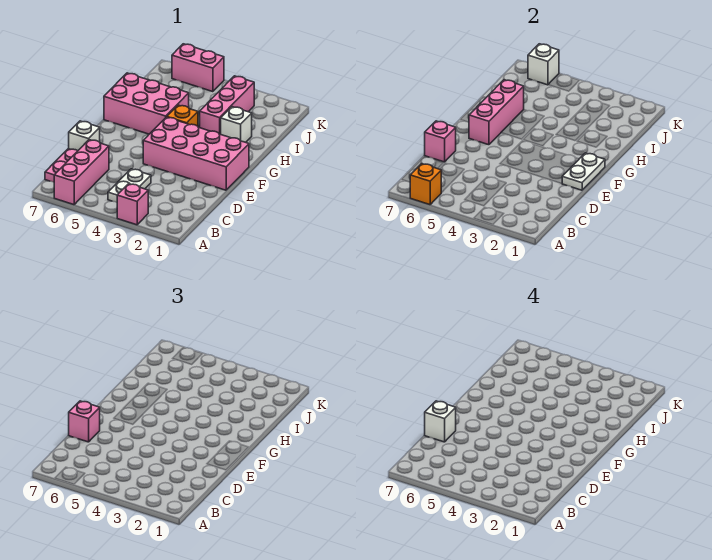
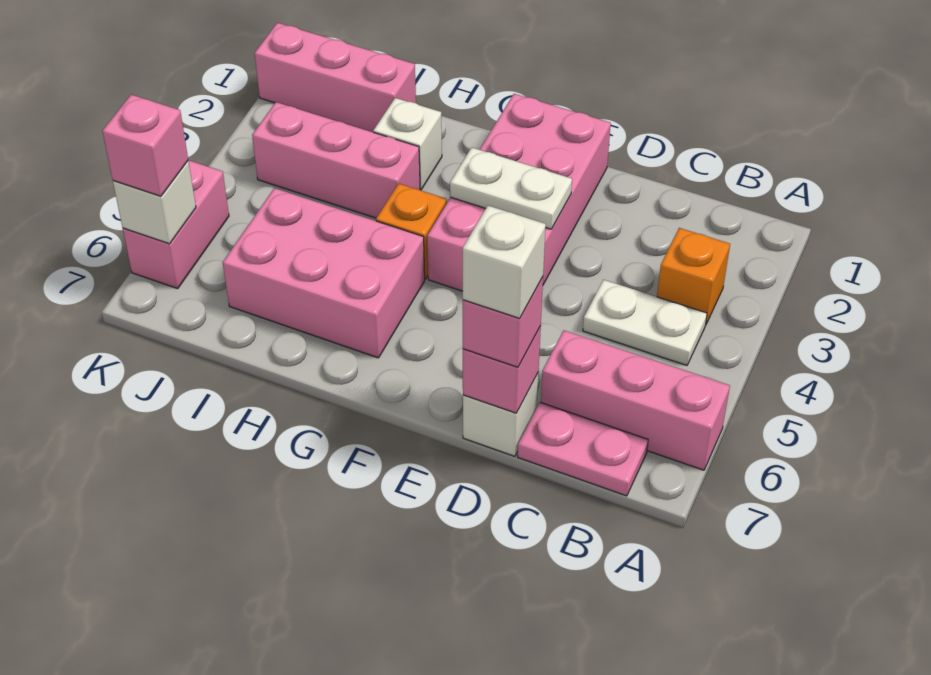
pink brick A3 level 1 -> pink brick K6 level 3
orange brick A6 level 2 -> orange brick B3 level 1
white plate E1:F1 level 2 -> white plate E3:F3 level 2
pink brick F6:H6 level 2 -> pink brick I1:K1 level 1
pink brick G5:H7 level 1 -> pink brick G5:I6 level 1

